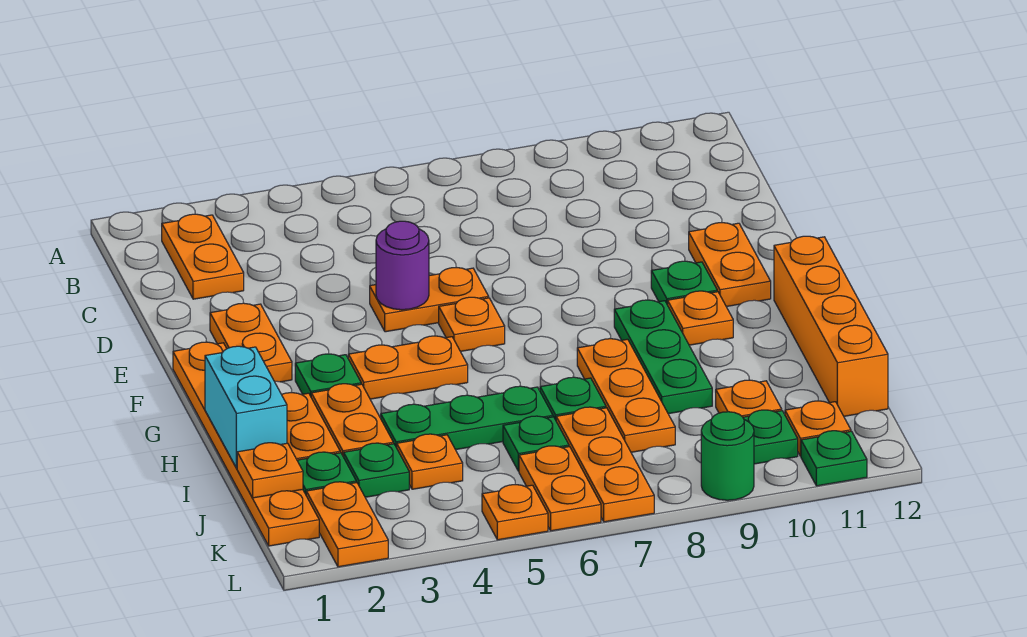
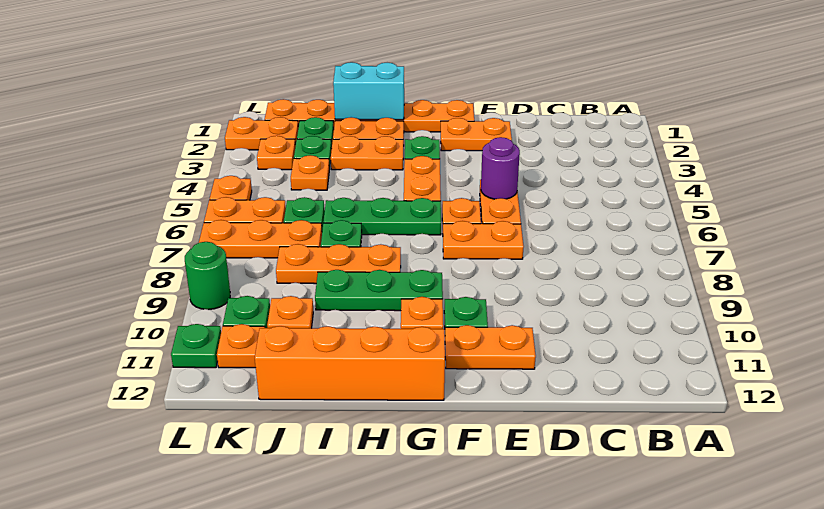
orange plate B2:C2 level 1 -> orange plate E7:F7 level 1
green plate I4:I6 level 1 -> green plate G6:I6 level 1
orange plate J1 level 2 -> orange plate K3 level 1

